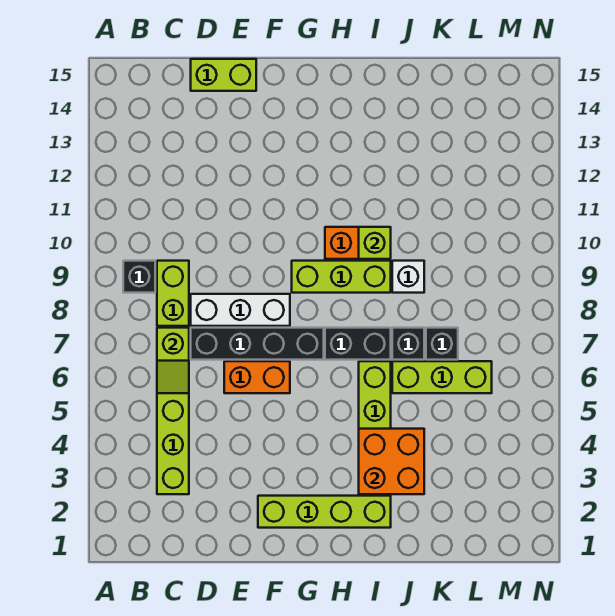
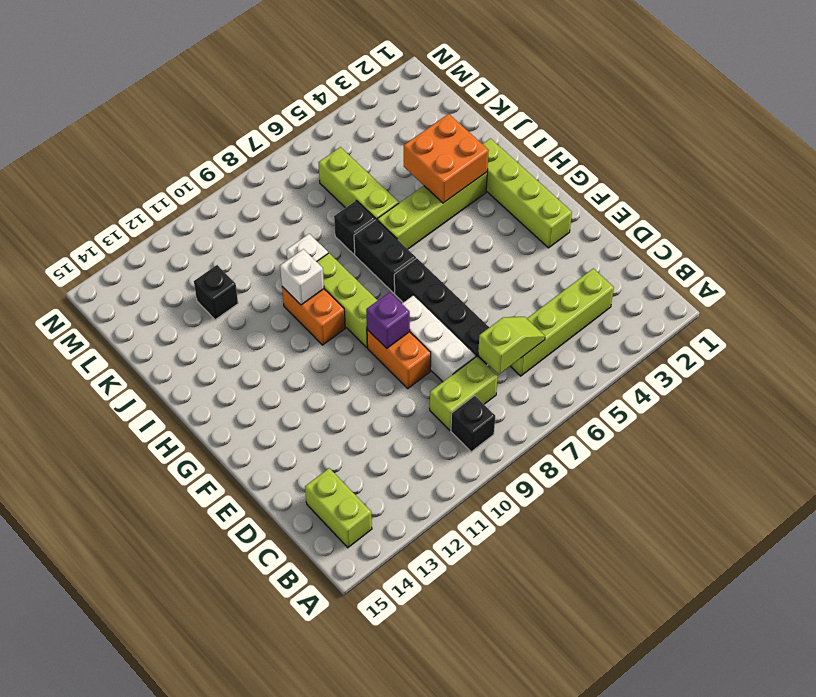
lime brick D15:E15 level 1 -> lime brick B14:C14 level 1
orange brick E6:F6 level 1 -> orange brick E9:F9 level 1
none -> purple brick F9 level 2
lime brick I10 level 2 -> white brick I10 level 2
black brick K7 level 1 -> black brick K12 level 1

